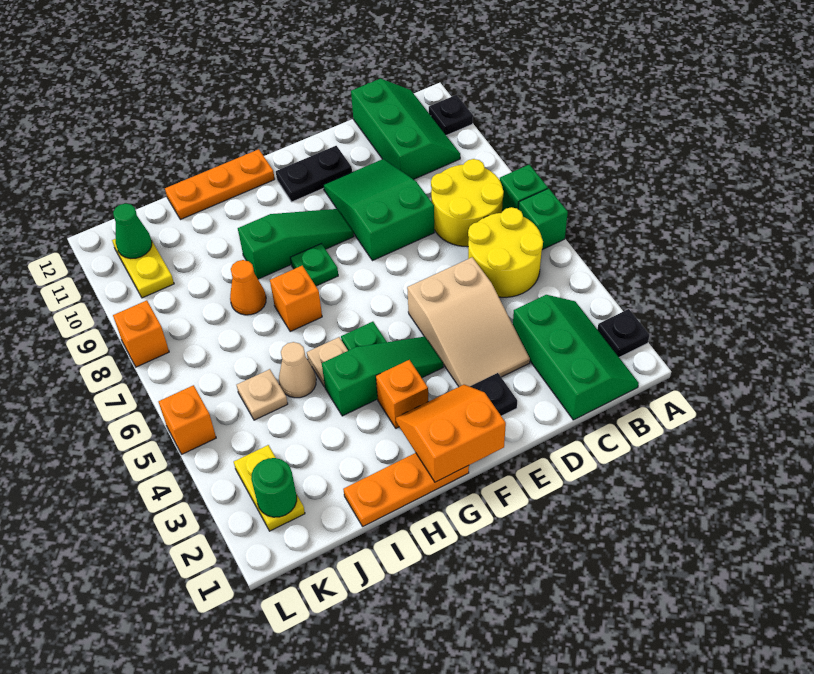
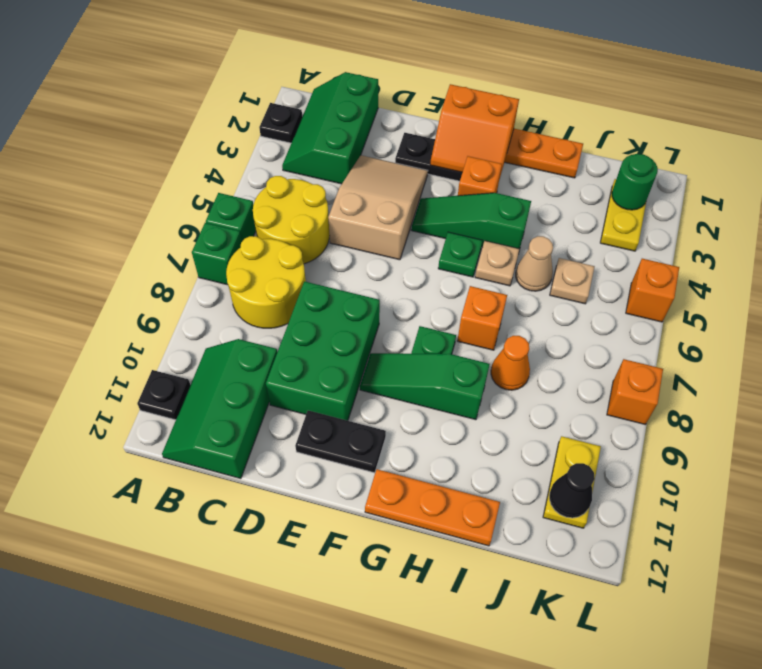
green slope D8:E10 level 1 top 8 -> green brick D8:E10 level 1
green cone K11 level 2 -> black cone K11 level 2

